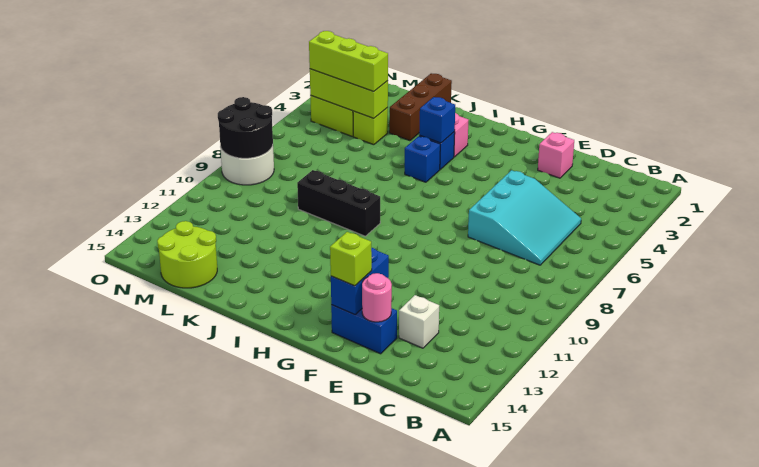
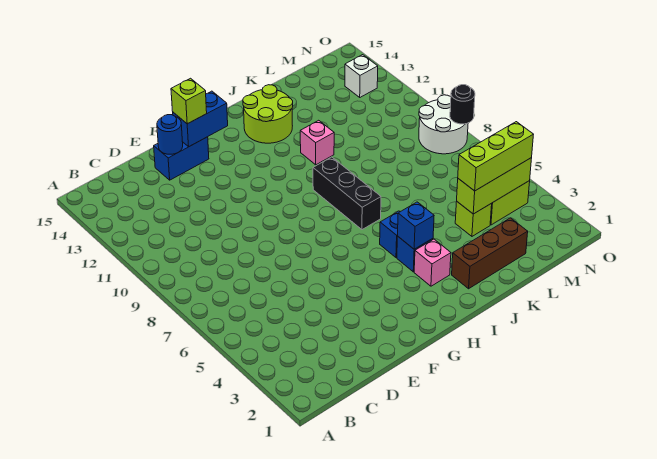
cyan slope C5:E7 level 1 top E -> none
white brick D13 level 1 -> white brick N13 level 1
pink brick E2 level 1 -> pink brick J11 level 1
pink round brick E14 level 2 -> blue round brick E14 level 2
blue brick F13:F14 level 2 -> blue brick F14:G14 level 2
black brick I9:K9 level 1 -> black brick I7:I9 level 1
brown brick K1:K3 level 1 -> brown brick J2:L2 level 1
lime round brick L14:M15 level 1 -> lime round brick I13:J14 level 1
black round brick N8:O9 level 2 -> black round brick O8 level 2

